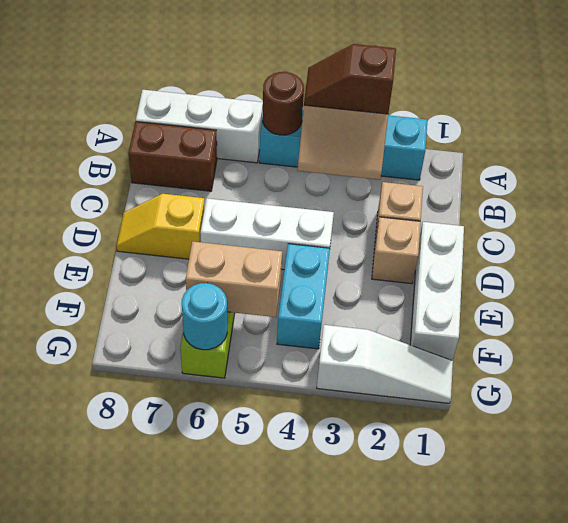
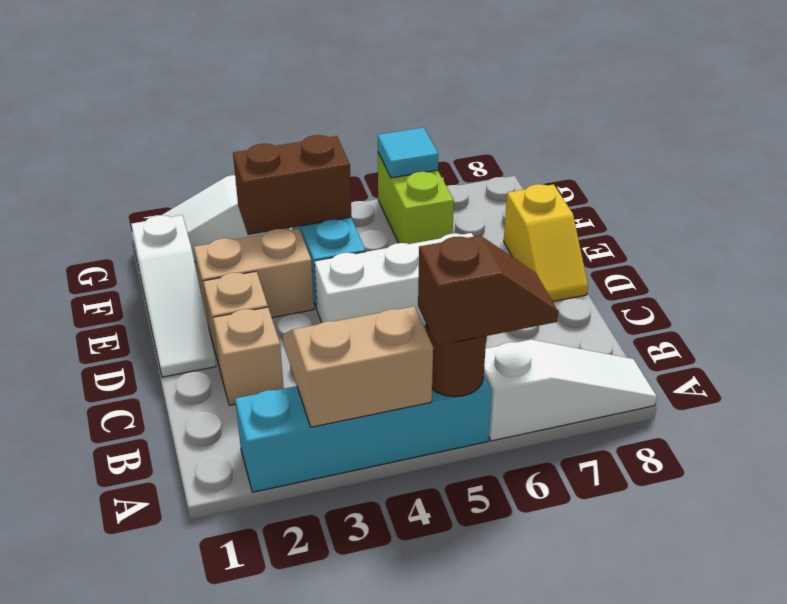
brown slope A3:A4 level 3 top 3 -> brown slope A5:A6 level 3 top 5
white brick A6:A8 level 1 -> white slope A6:A8 level 1 top 6
brown brick B7:B8 level 1 -> brown brick F3:F4 level 2
white brick D1:F1 level 1 -> white slope D1:F1 level 1 top F
yellow slope D7:D8 level 1 top 7 -> yellow slope D8:E8 level 1 top E
tan brick F5:F6 level 2 -> tan brick E2:E3 level 1
cyan round brick G6 level 2 -> cyan tile G6 level 2

